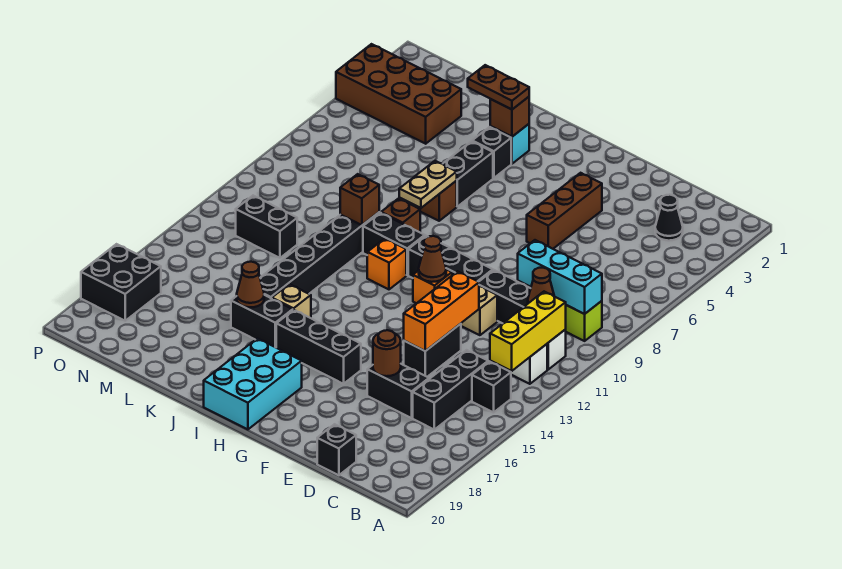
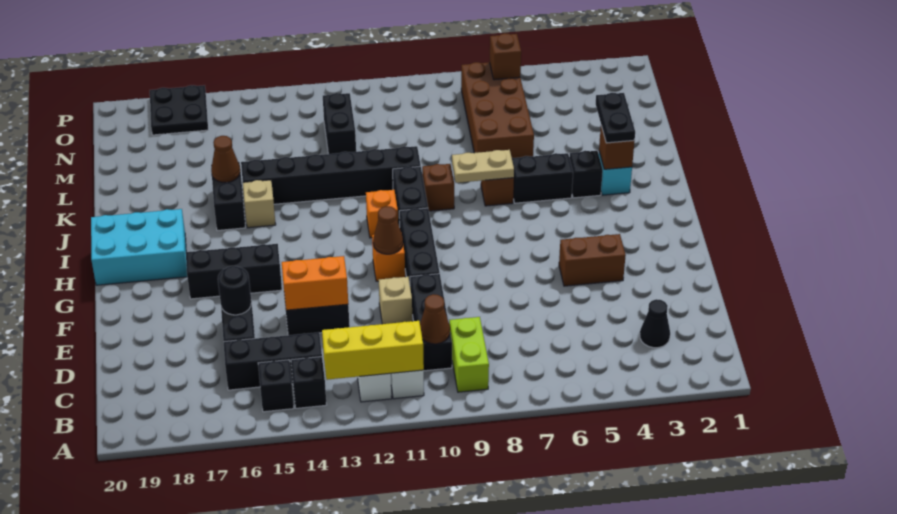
cyan brick B9:D9 level 2 -> none
black brick D20 level 1 -> black brick B15 level 1
orange brick E12:E14 level 2 -> orange brick E13:E14 level 2
brown round brick E16 level 2 -> black round brick E16 level 2
brown brick F4:F6 level 1 -> brown brick F4:F5 level 1
black brick G16:I16 level 1 -> black brick G15:G17 level 1
brown plate J3:K3 level 3 -> black plate J3:K3 level 3
brown brick K10 level 2 -> brown brick O6 level 2
brown brick M3:P4 level 1 -> brown brick L6:O7 level 1
black brick O17:P18 level 1 -> black plate O17:P18 level 1

